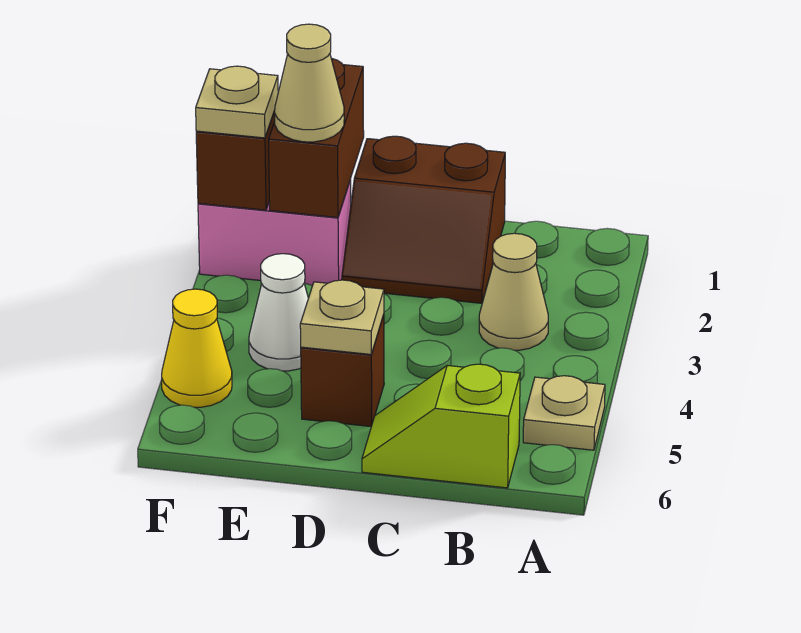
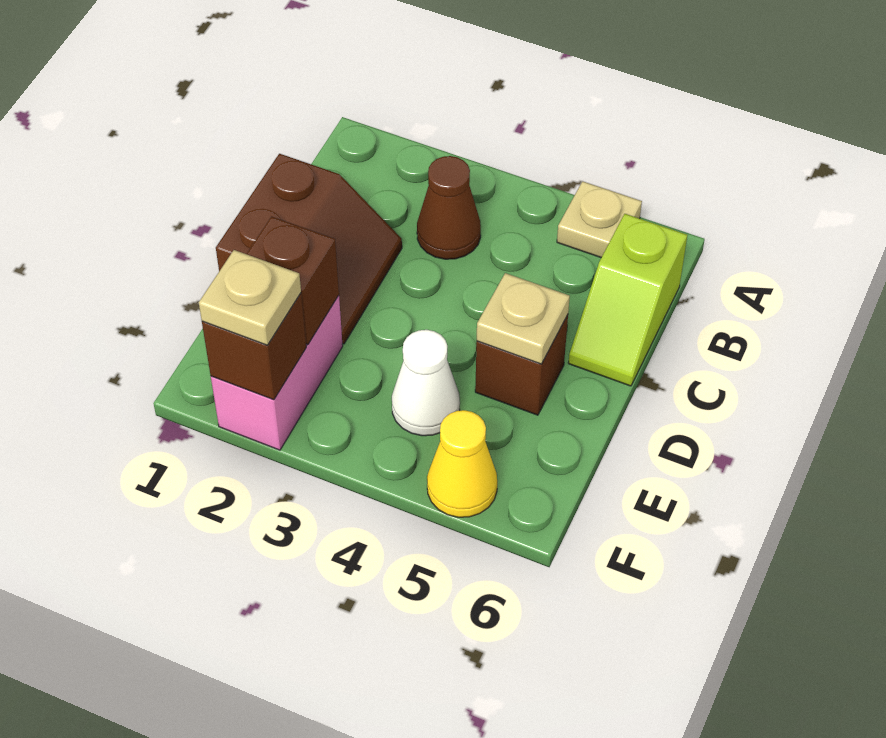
tan cone B3 level 1 -> brown cone B3 level 1
brown brick E1:E2 level 2 -> brown brick E2 level 2
tan cone E2 level 3 -> none

